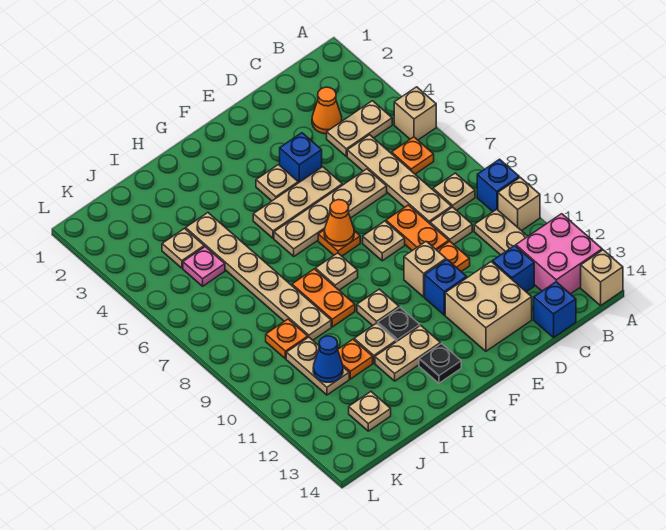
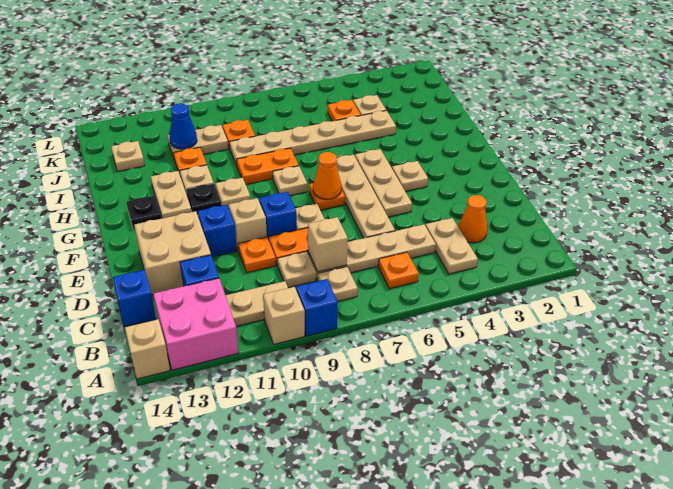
tan brick A5 level 1 -> tan brick C8 level 2
blue brick E4 level 1 -> blue brick E9 level 1
pink plate J5 level 1 -> orange plate J5 level 1

